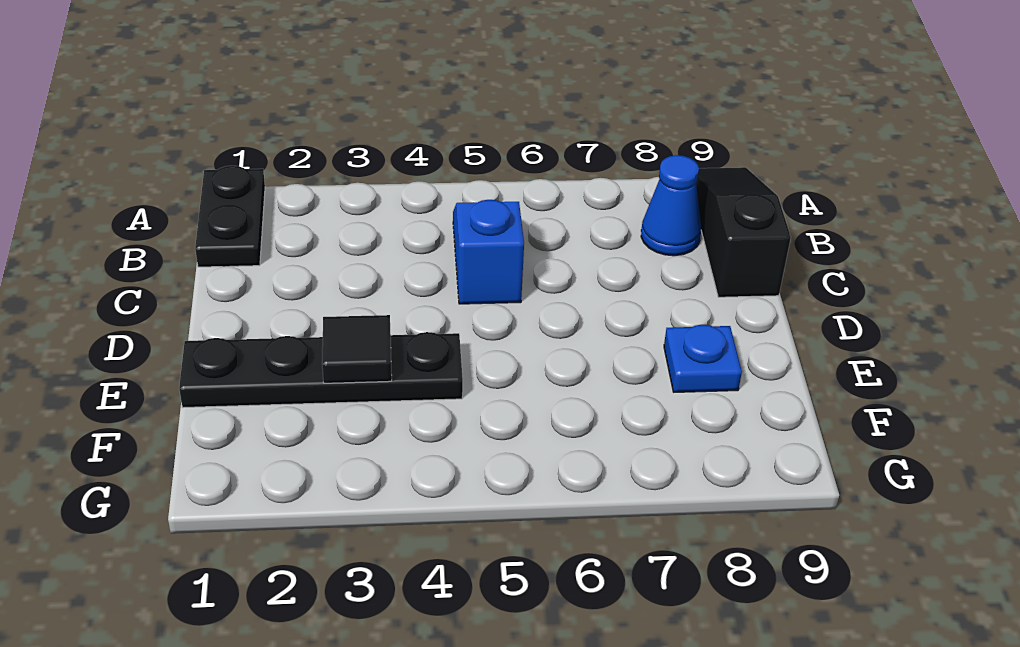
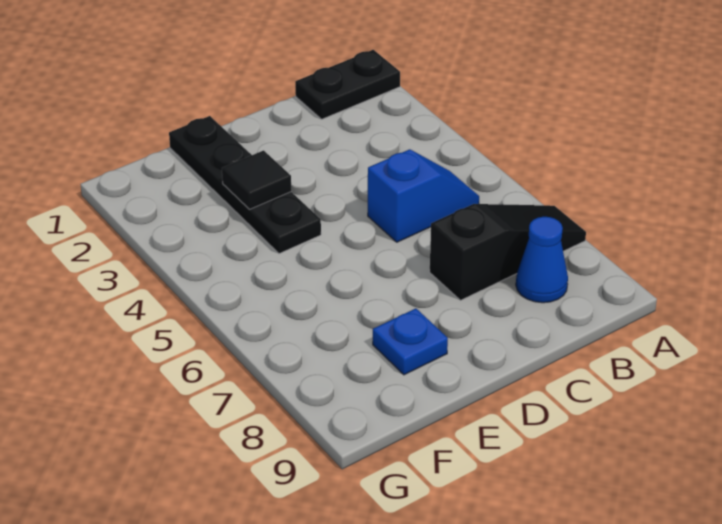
black slope A9:C9 level 1 top C -> black slope A7:C7 level 1 top C

